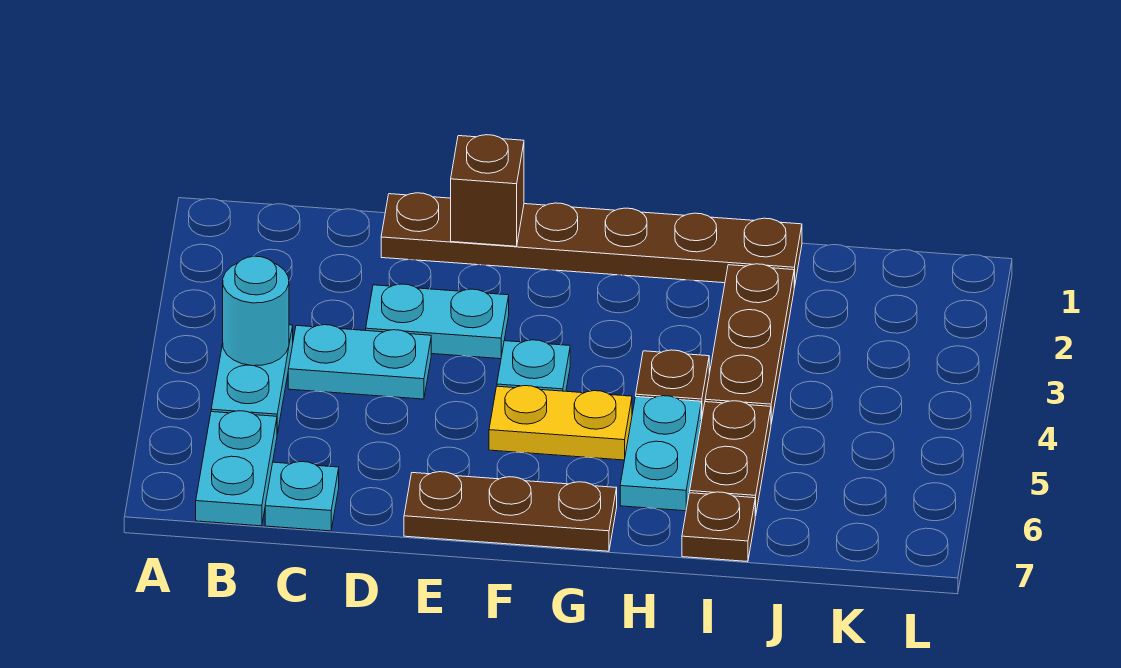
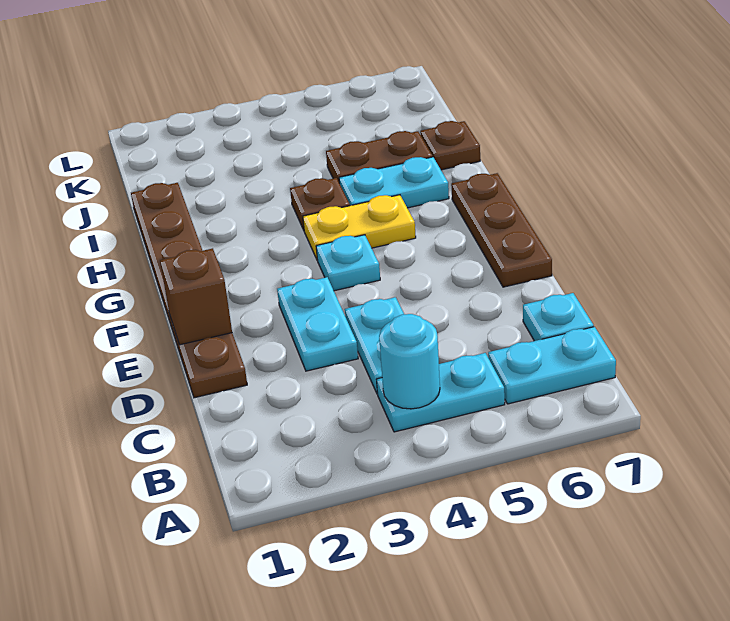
yellow plate F5:G5 level 1 -> yellow plate G4:G5 level 1
brown plate I2:I4 level 1 -> none

